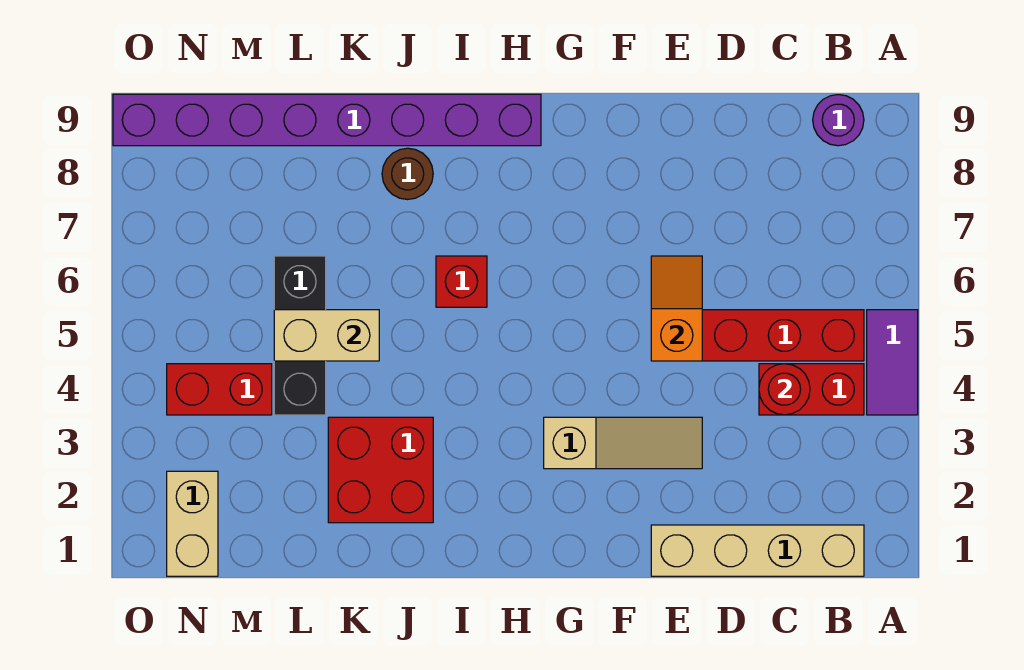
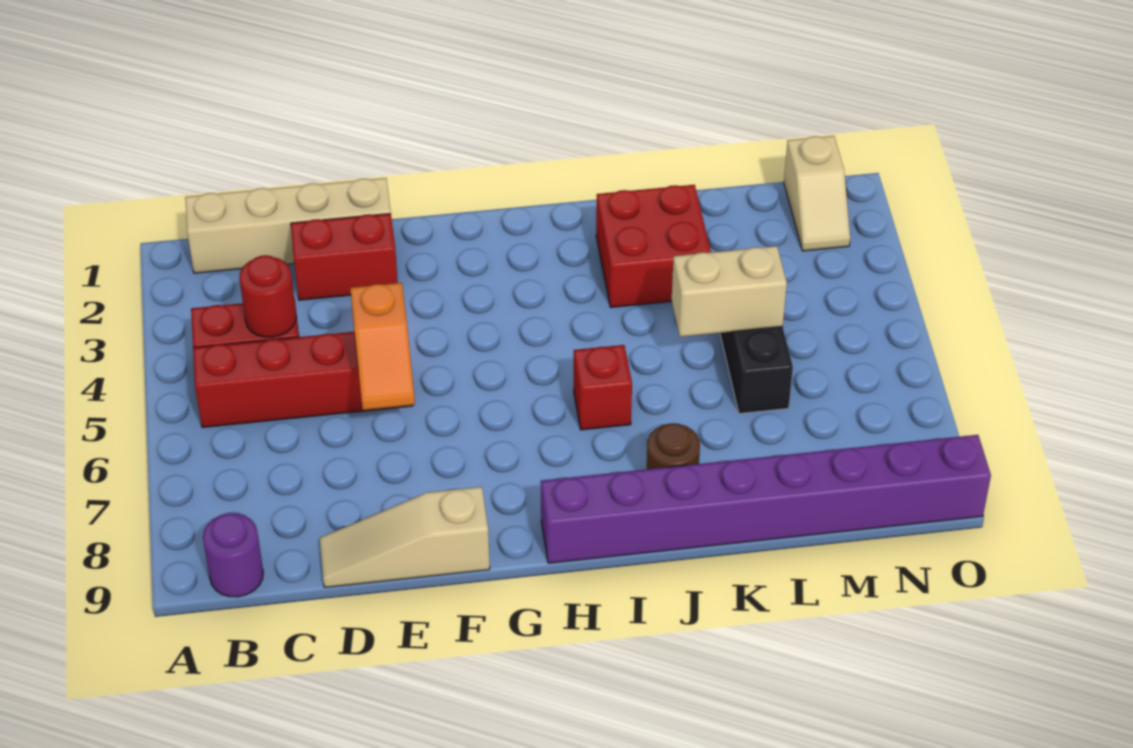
purple tile A4:A5 level 1 -> none
tan slope E3:G3 level 1 top G -> tan slope D9:F9 level 1 top F
red brick M4:N4 level 1 -> red brick D2:E2 level 1
tan brick N1:N2 level 1 -> tan slope N1:N2 level 1 top 1

